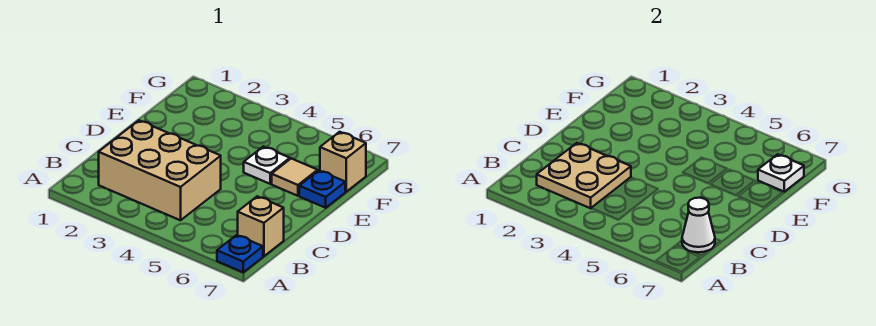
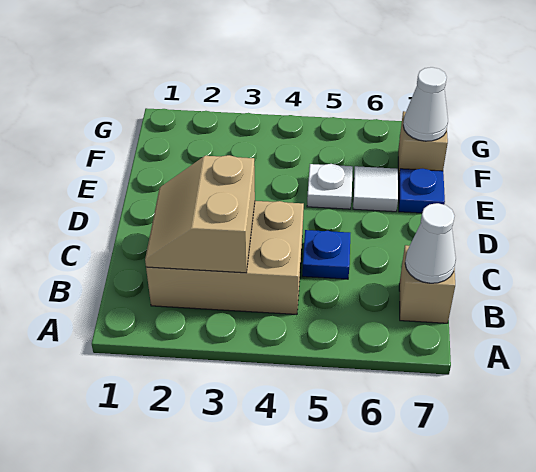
blue plate A7 level 1 -> blue plate C5 level 1
tan plate B2:C3 level 2 -> tan slope B2:C3 level 2 top 3
tan tile E6 level 1 -> white tile E6 level 1
white plate F7 level 2 -> white cone F7 level 2

